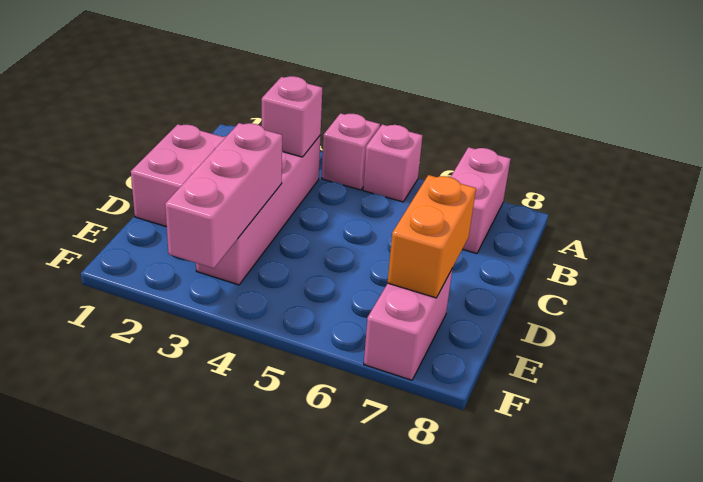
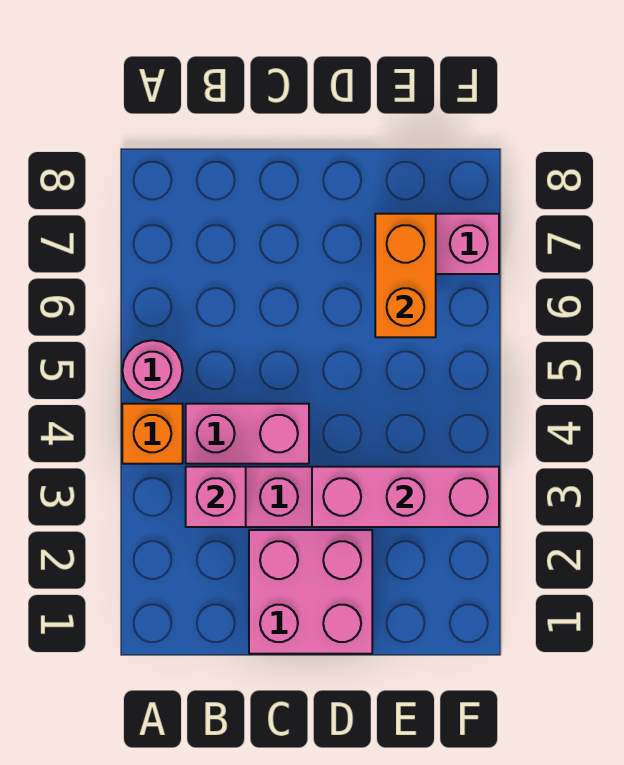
pink brick A4 level 1 -> orange brick A4 level 1
pink brick A5 level 1 -> pink round brick A5 level 1
pink brick A7:B7 level 1 -> pink brick B4:C4 level 1
orange brick D7:E7 level 2 -> orange brick E6:E7 level 2

